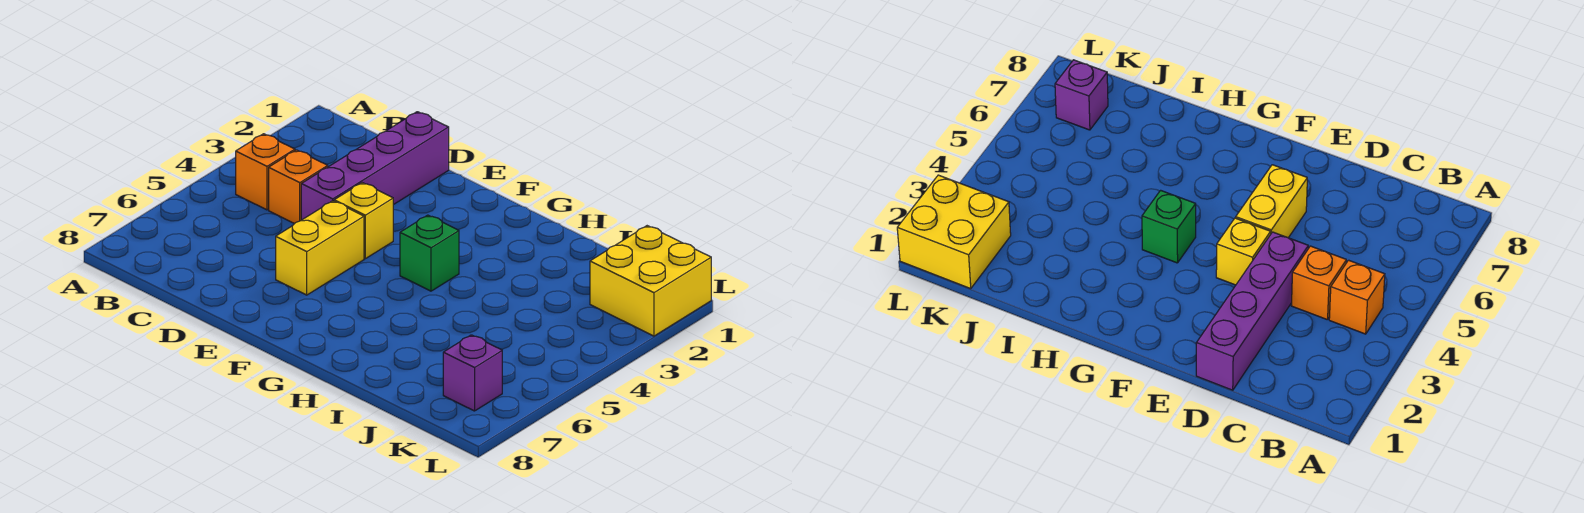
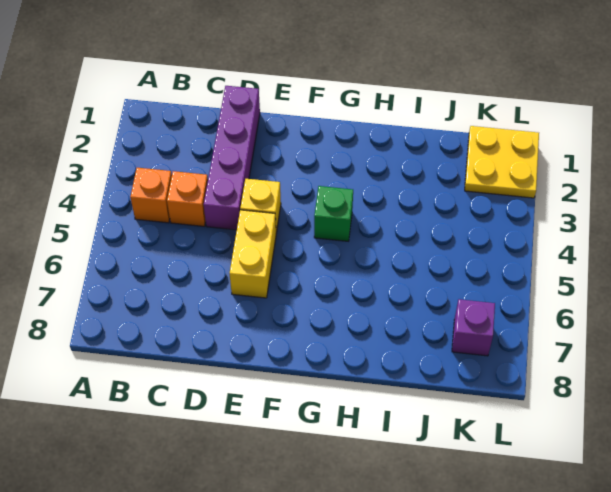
yellow brick K1:L2 level 1 -> yellow plate K1:L2 level 1

